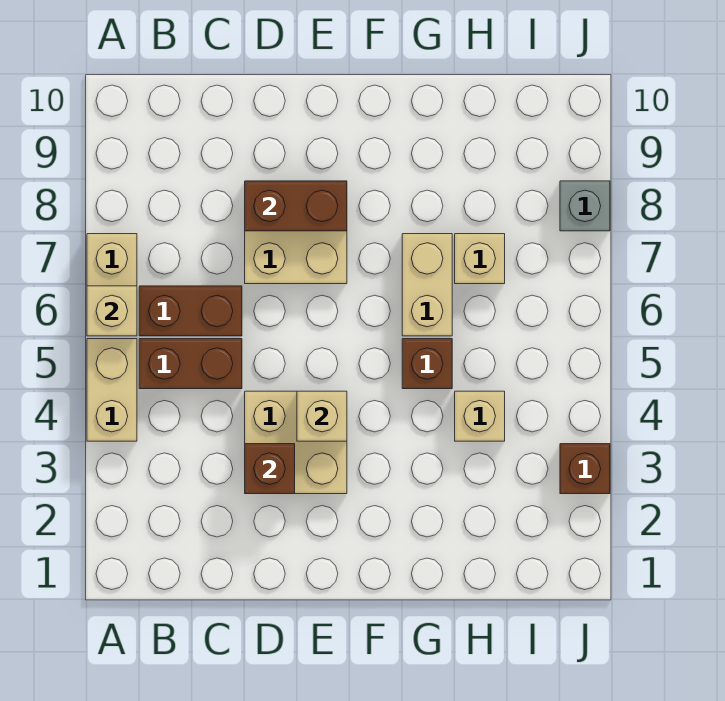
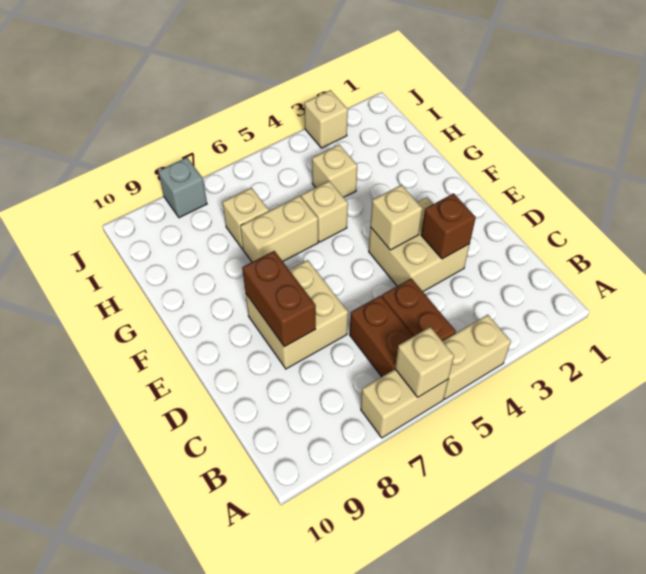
brown brick G5 level 1 -> tan brick G5 level 1
brown brick J3 level 1 -> tan brick J3 level 1

